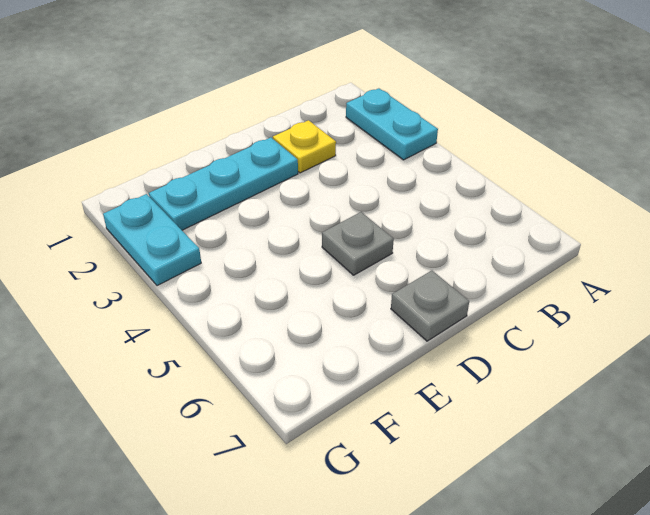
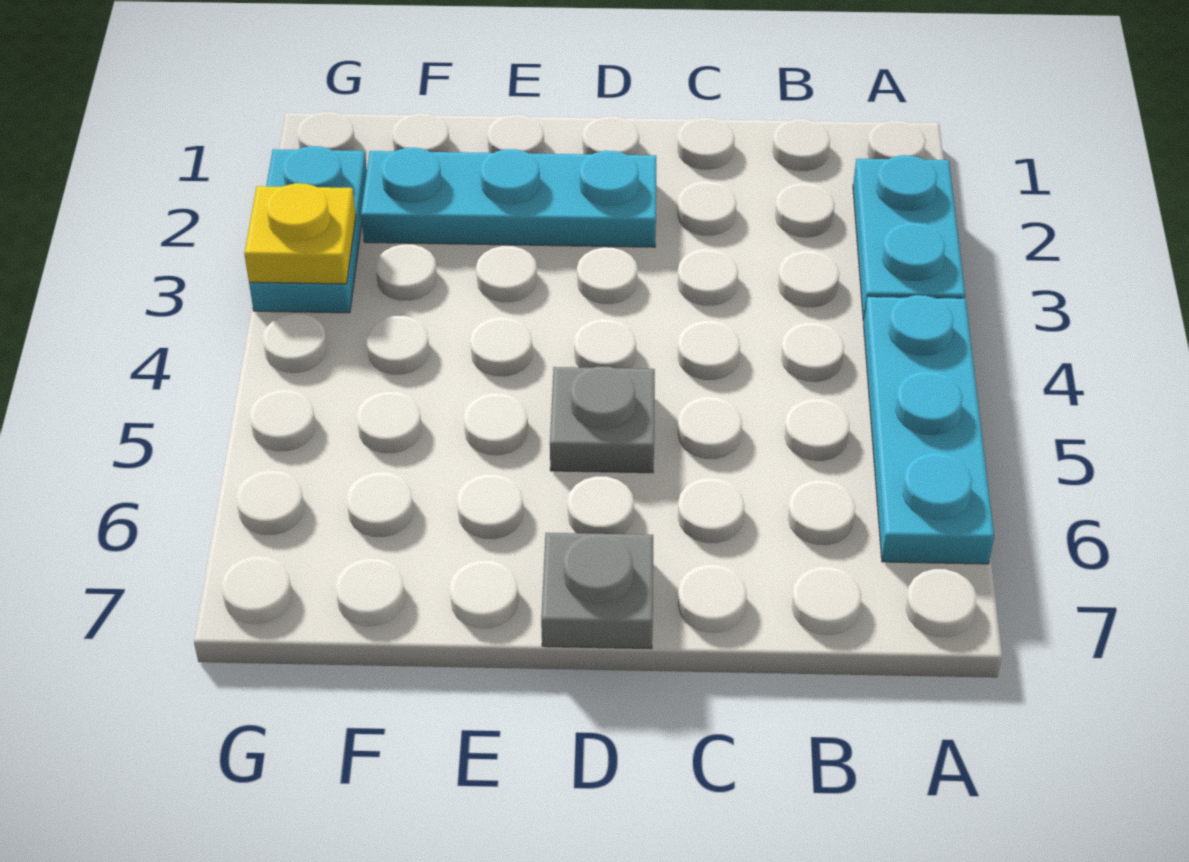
none -> cyan plate A4:A6 level 1
yellow plate C2 level 1 -> yellow plate G3 level 2

